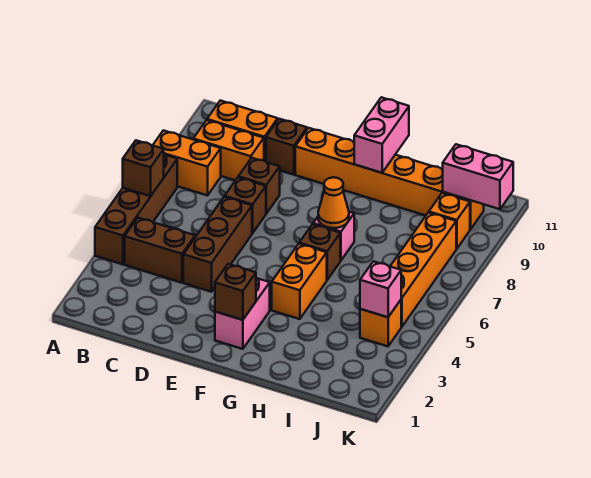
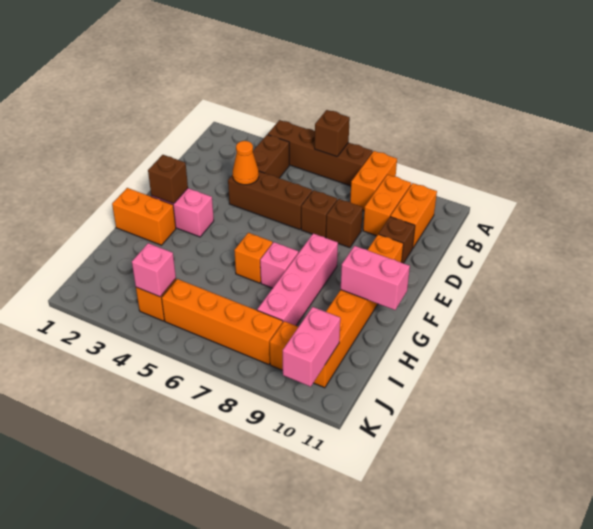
none -> pink brick F8:I8 level 1
orange brick G4:G5 level 1 -> orange brick G1:G2 level 1
brown brick G6 level 1 -> orange brick G6 level 1
orange cone G7 level 2 -> orange cone D4 level 2

